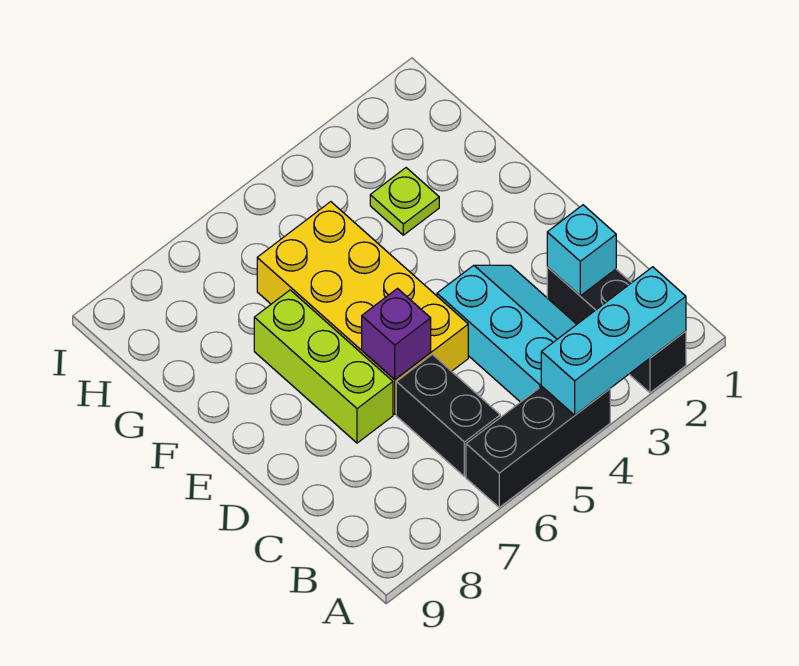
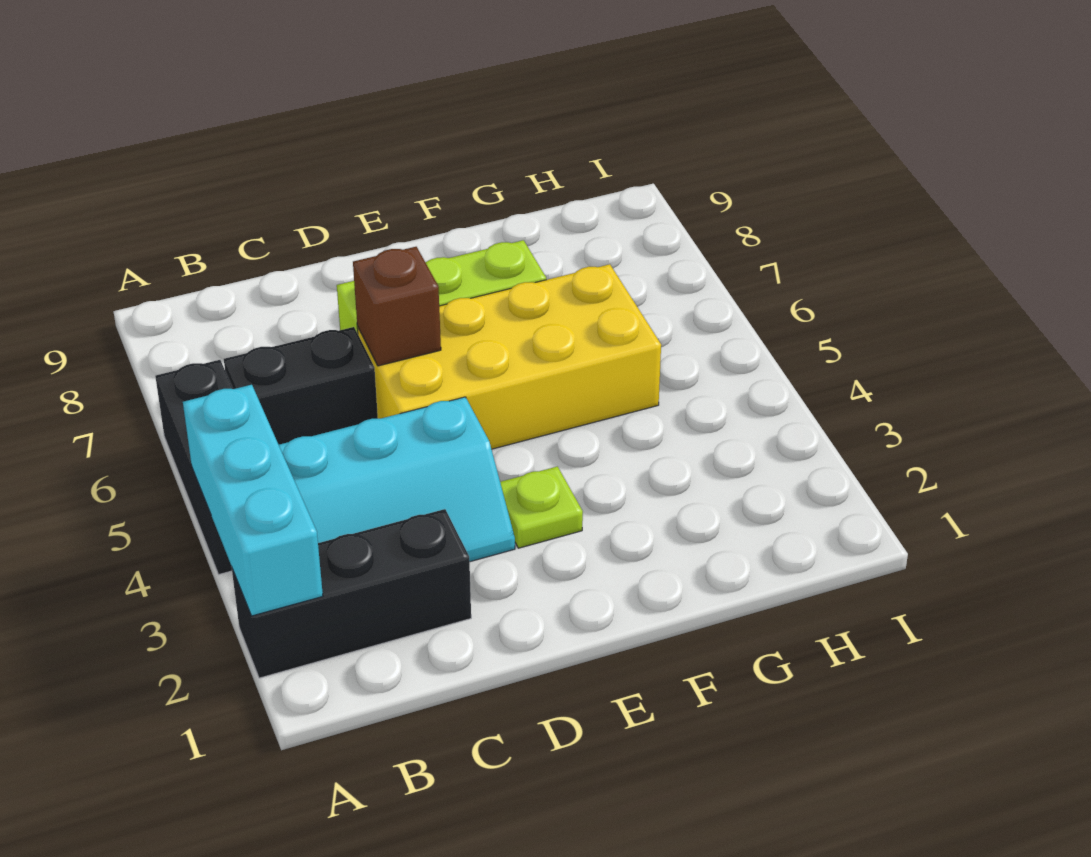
cyan brick C2 level 2 -> none
purple brick D6 level 2 -> brown brick D6 level 2
lime plate G3 level 1 -> lime plate E3 level 1

